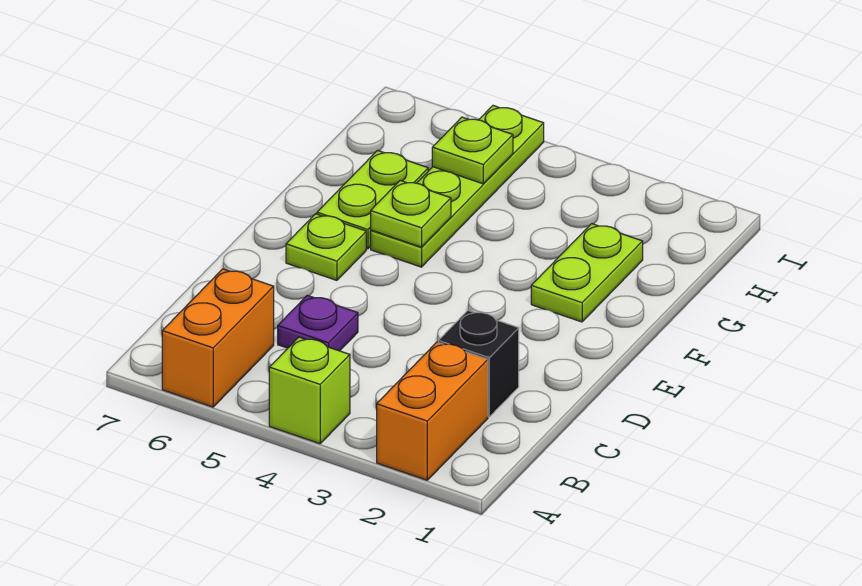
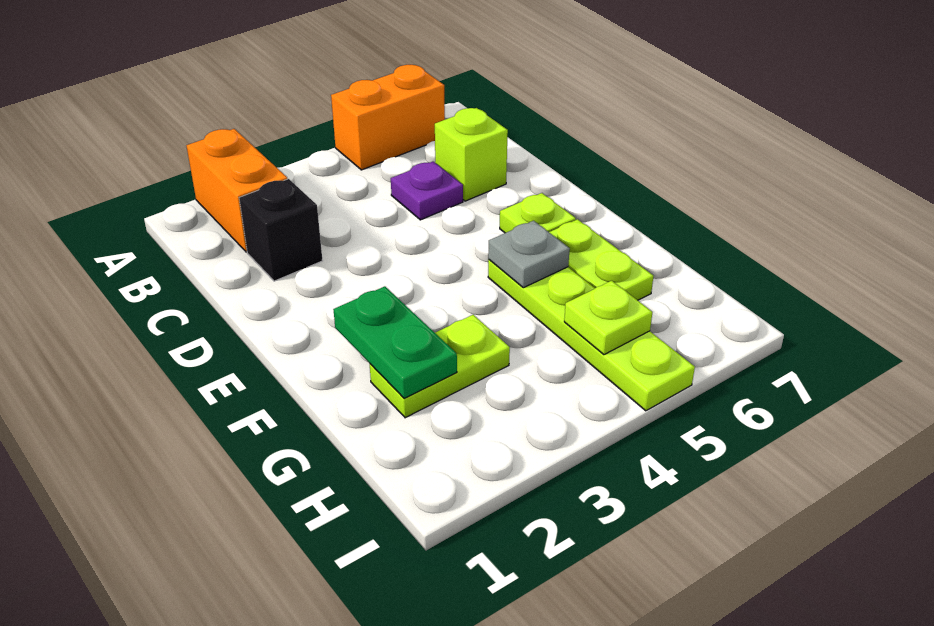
lime brick A4 level 1 -> lime brick C6 level 1
orange brick A6:B6 level 1 -> orange brick A5:A6 level 1
lime plate F2:G2 level 1 -> lime plate G2:G3 level 1
none -> green plate F2:G2 level 2
lime plate F5 level 2 -> grey plate F5 level 2

